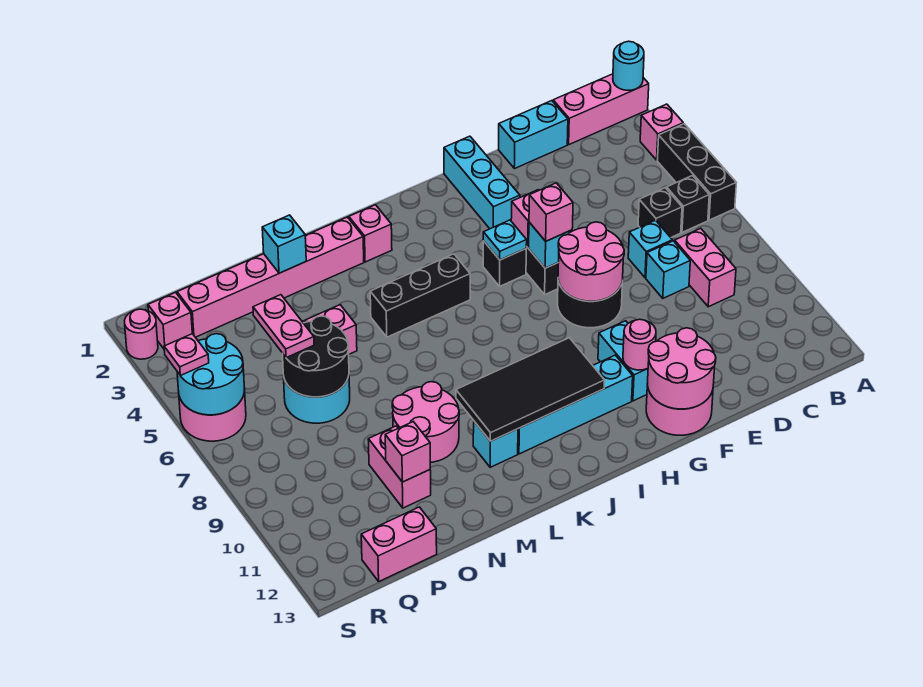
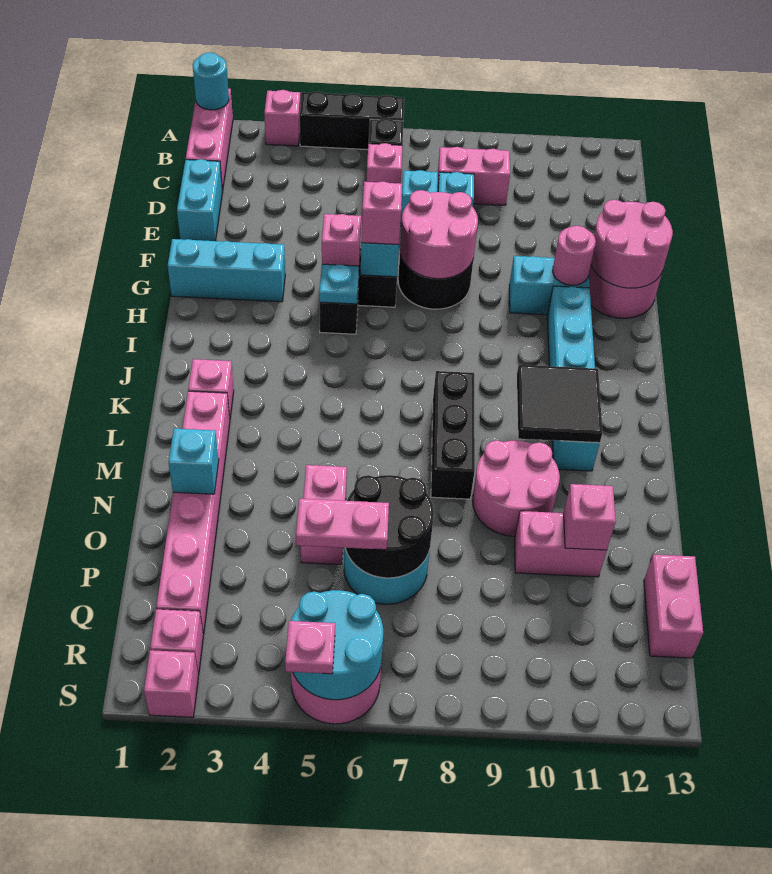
black brick C6 level 1 -> pink brick C6 level 1
black tile I10:L11 level 2 -> black tile K10:L11 level 2
black brick J5:L5 level 1 -> black brick K8:M8 level 1
pink round brick S2 level 1 -> pink brick S2 level 1

